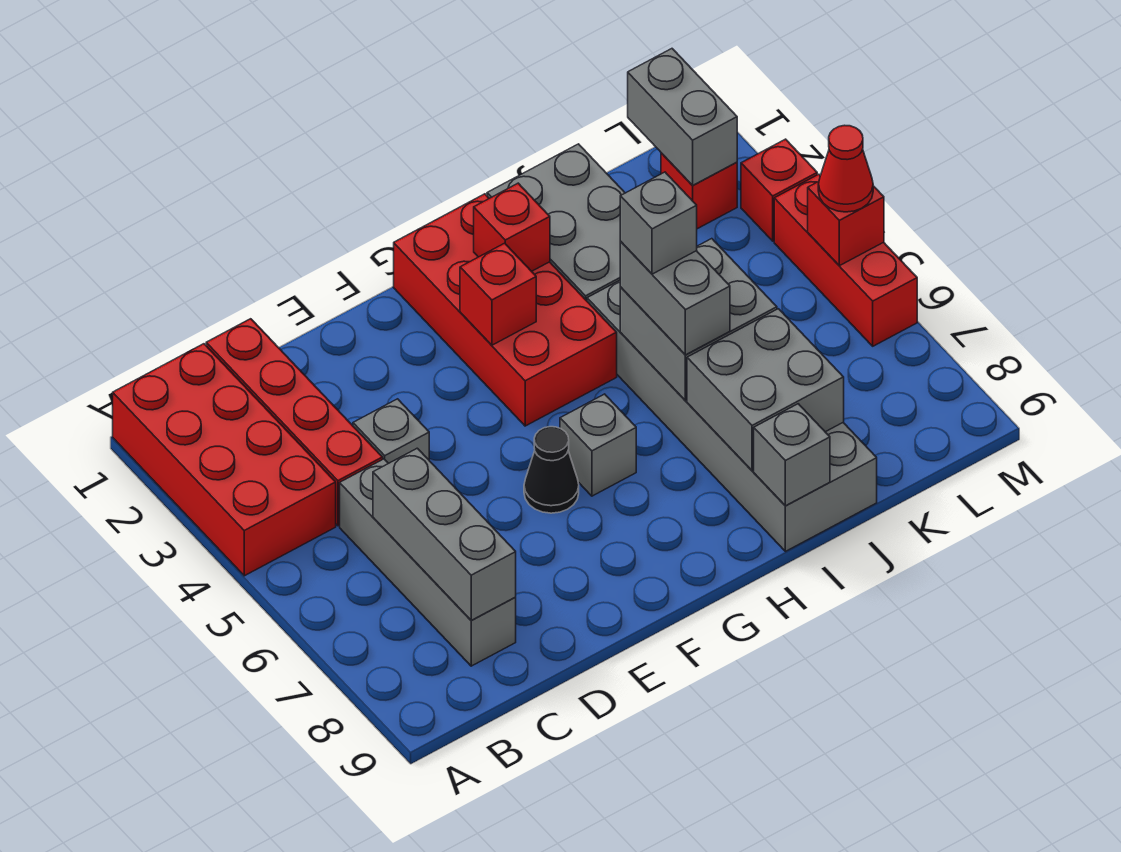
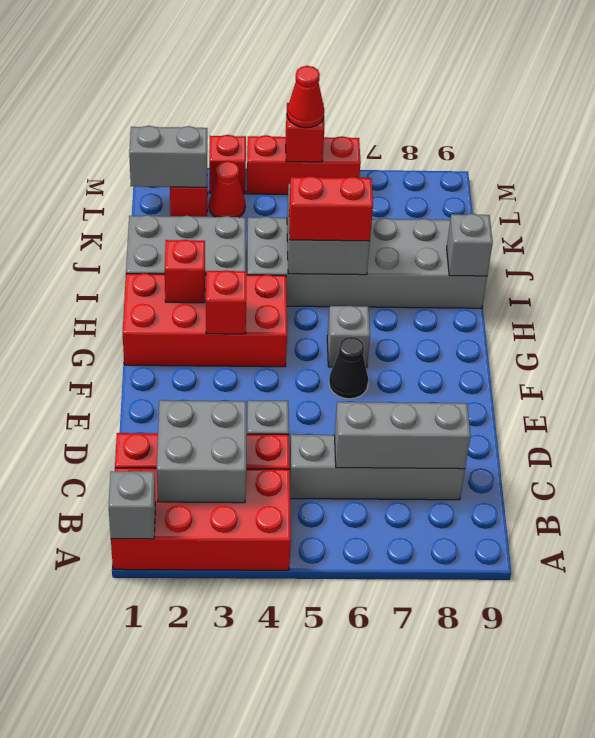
grey brick I5:I6 level 3 -> red brick I5:I6 level 3
grey brick I5 level 4 -> grey brick A1 level 2
grey brick I7:J8 level 2 -> grey brick B2:C3 level 2
none -> red cone L3 level 1

